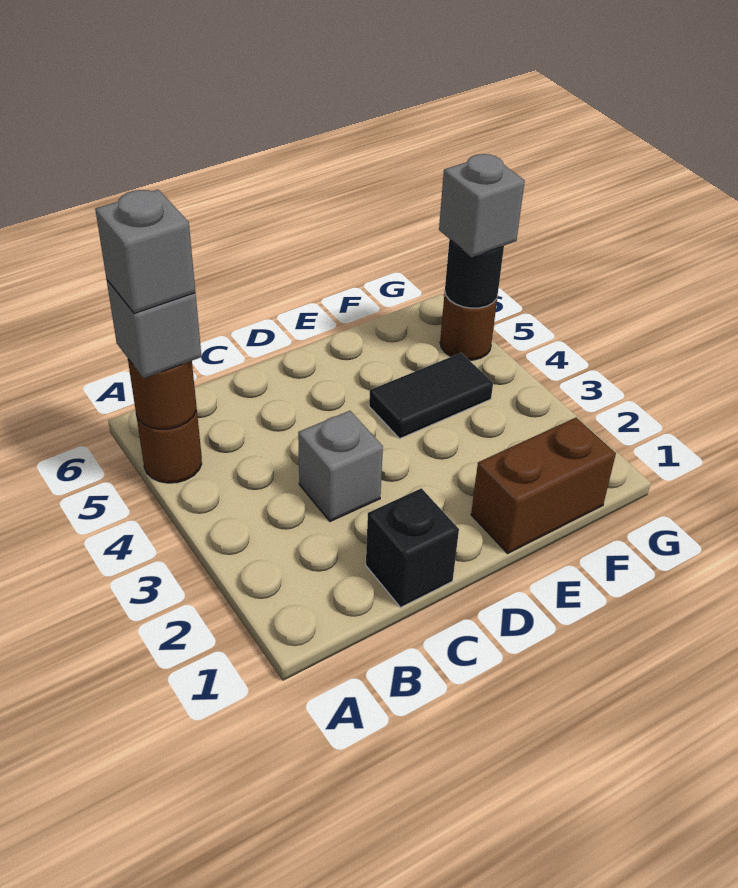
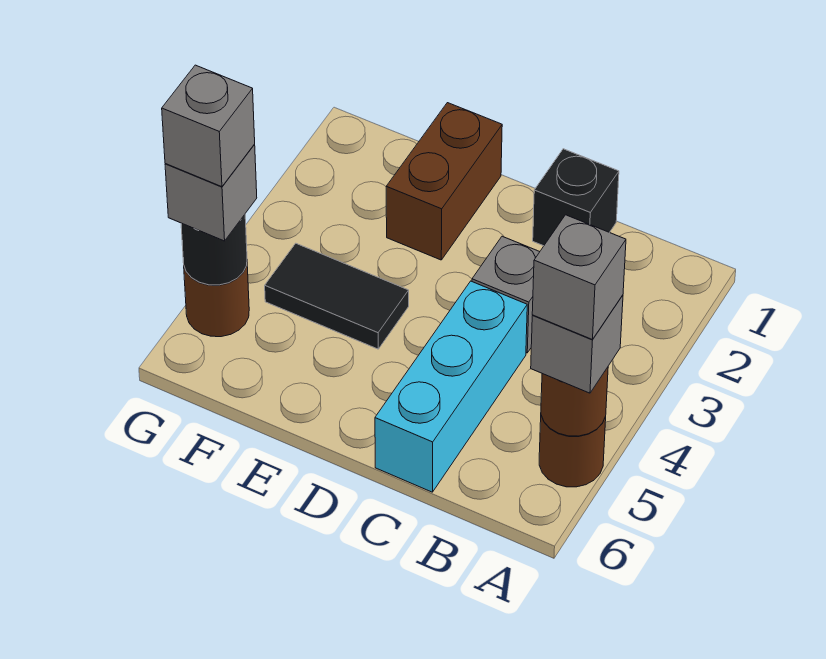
none -> cyan brick C4:C6 level 1
brown brick E1:F1 level 1 -> brown brick E1:E2 level 1
none -> grey brick G5 level 4

